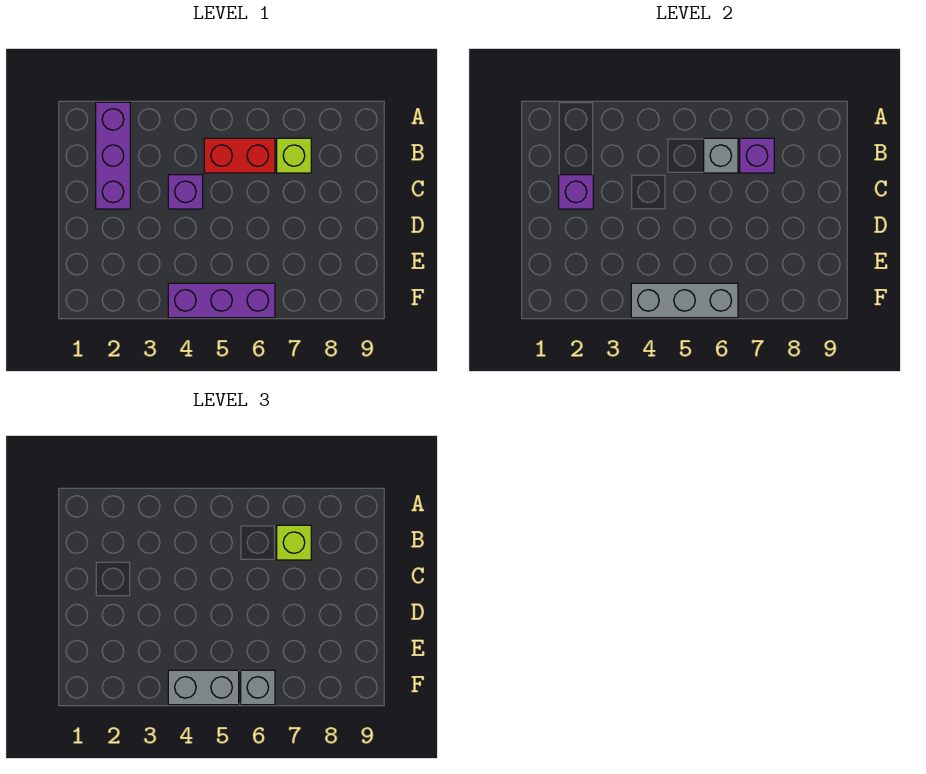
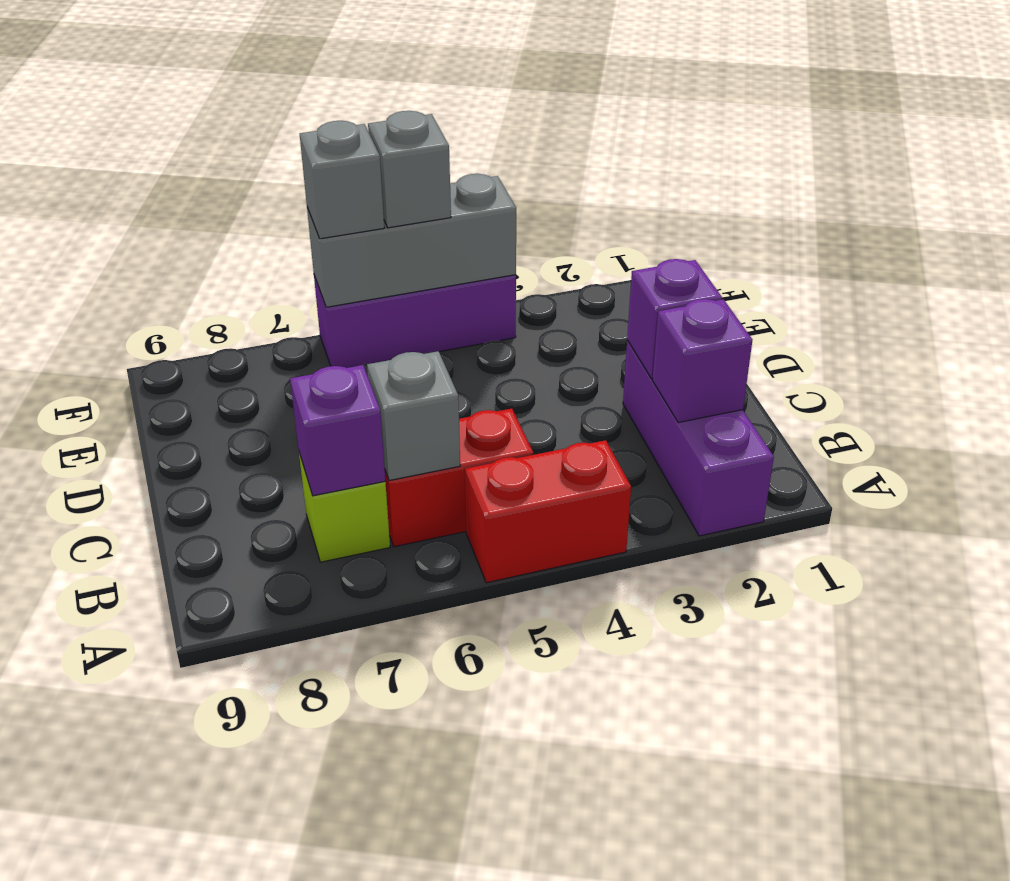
none -> red brick A4:A5 level 1
lime brick B7 level 3 -> none
purple brick C4 level 1 -> purple brick B2 level 2
grey brick F4:F5 level 3 -> grey brick F5 level 3

